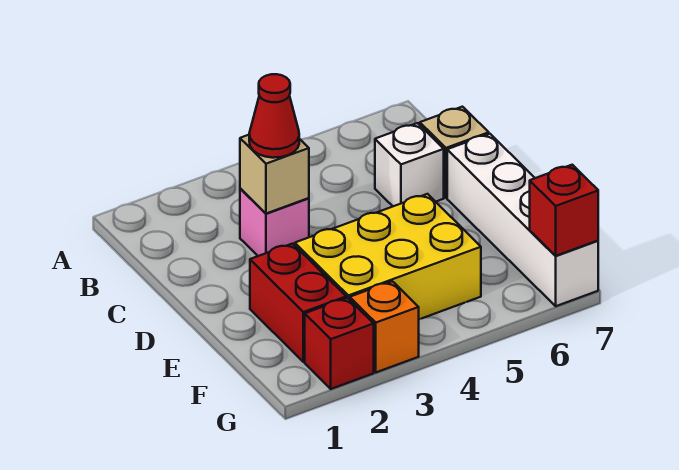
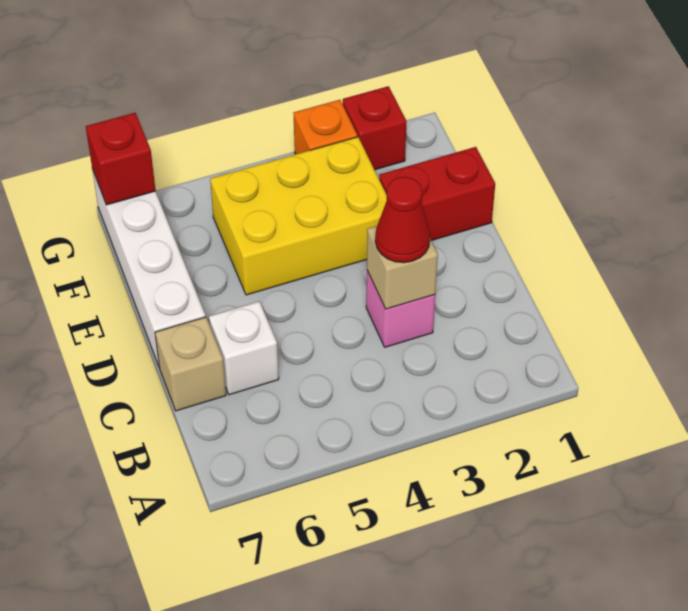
red brick E2:F2 level 1 -> red brick E1:E2 level 1

